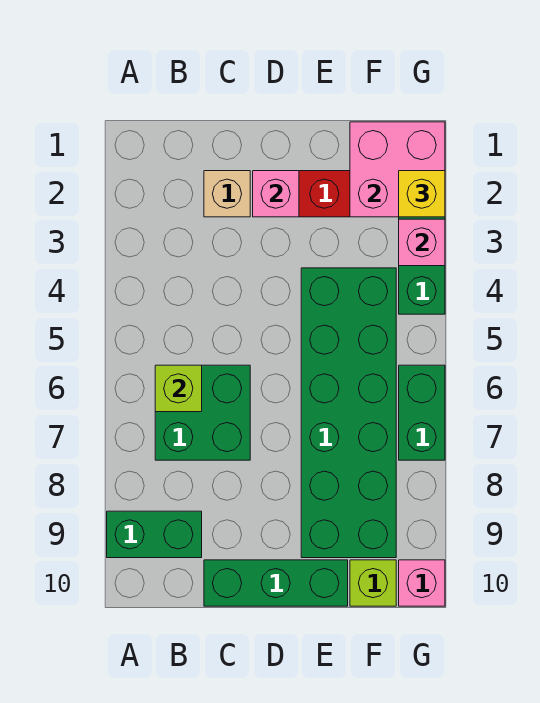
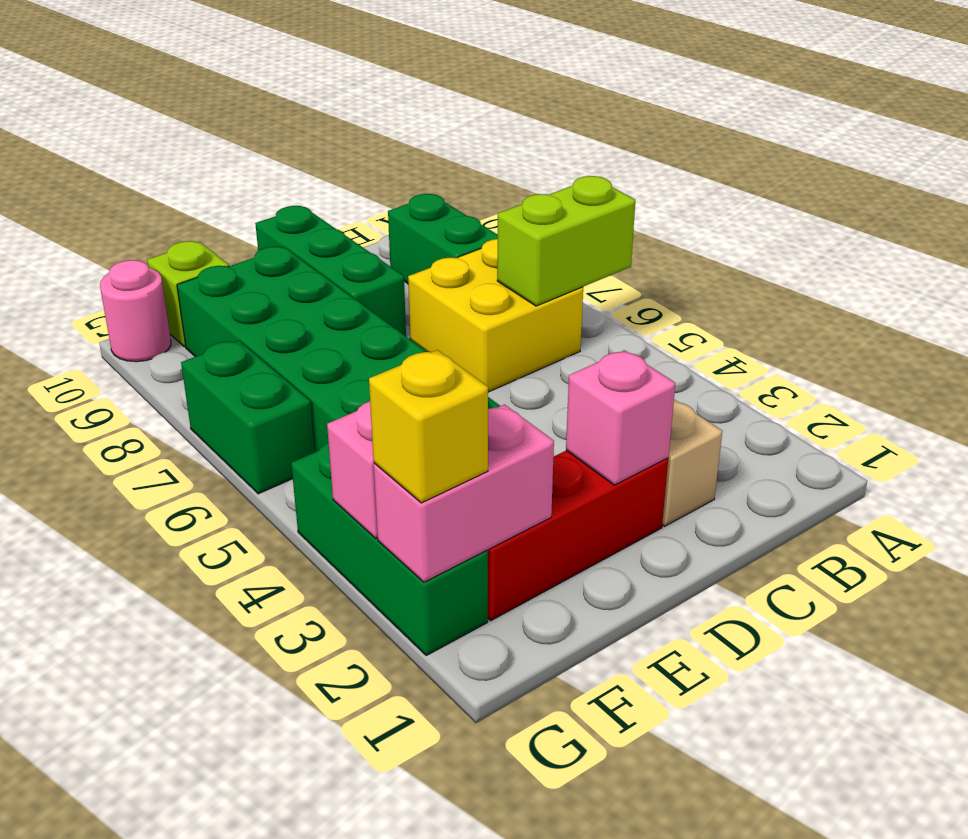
green brick A9:B9 level 1 -> green brick B8:B9 level 1
green brick B6:C7 level 1 -> yellow brick B6:C7 level 1
lime brick B6 level 2 -> lime brick A6:B6 level 2
green brick C10:E10 level 1 -> green brick D8:D10 level 1
pink brick F1:G2 level 2 -> pink brick F2:G2 level 2
pink brick G10 level 1 -> pink round brick G10 level 1

